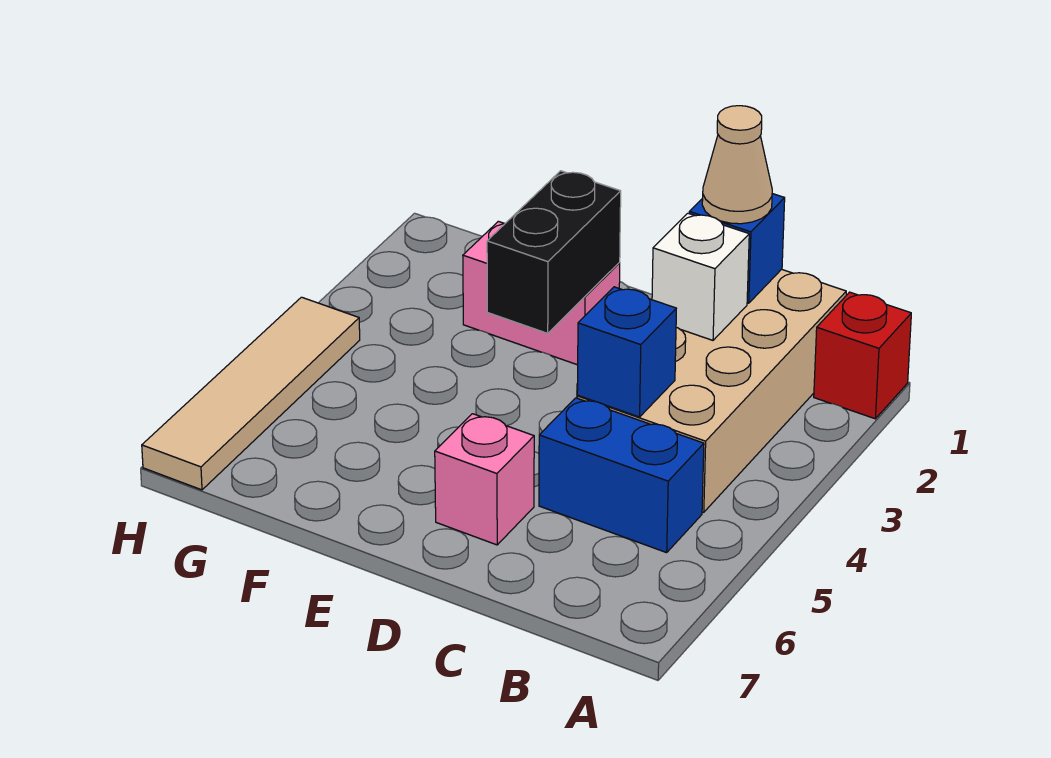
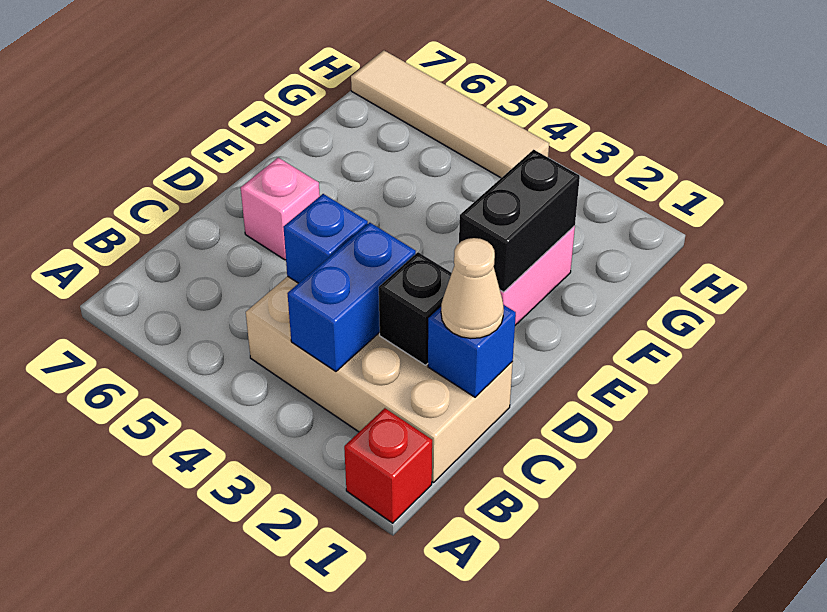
blue brick B5:C5 level 1 -> blue brick B3:C3 level 2
white brick C2 level 2 -> black brick C2 level 2
black brick E2:E3 level 2 -> black brick E2:F2 level 2

